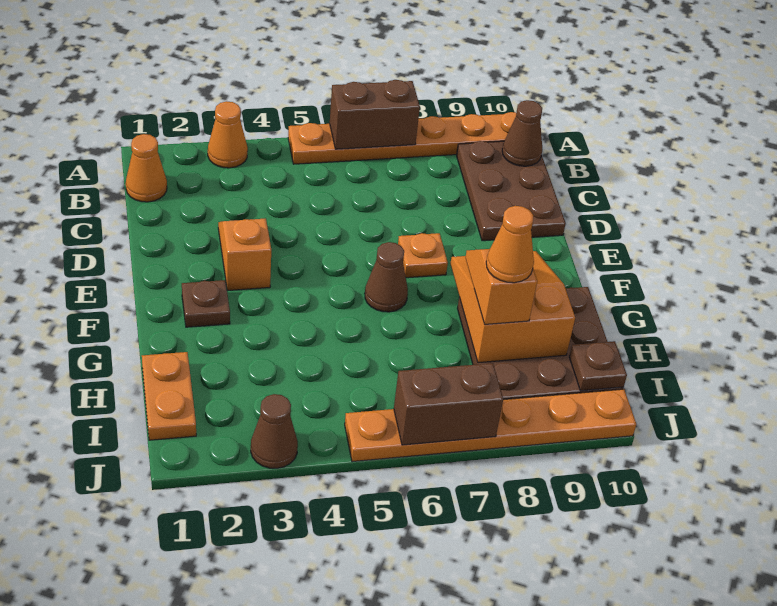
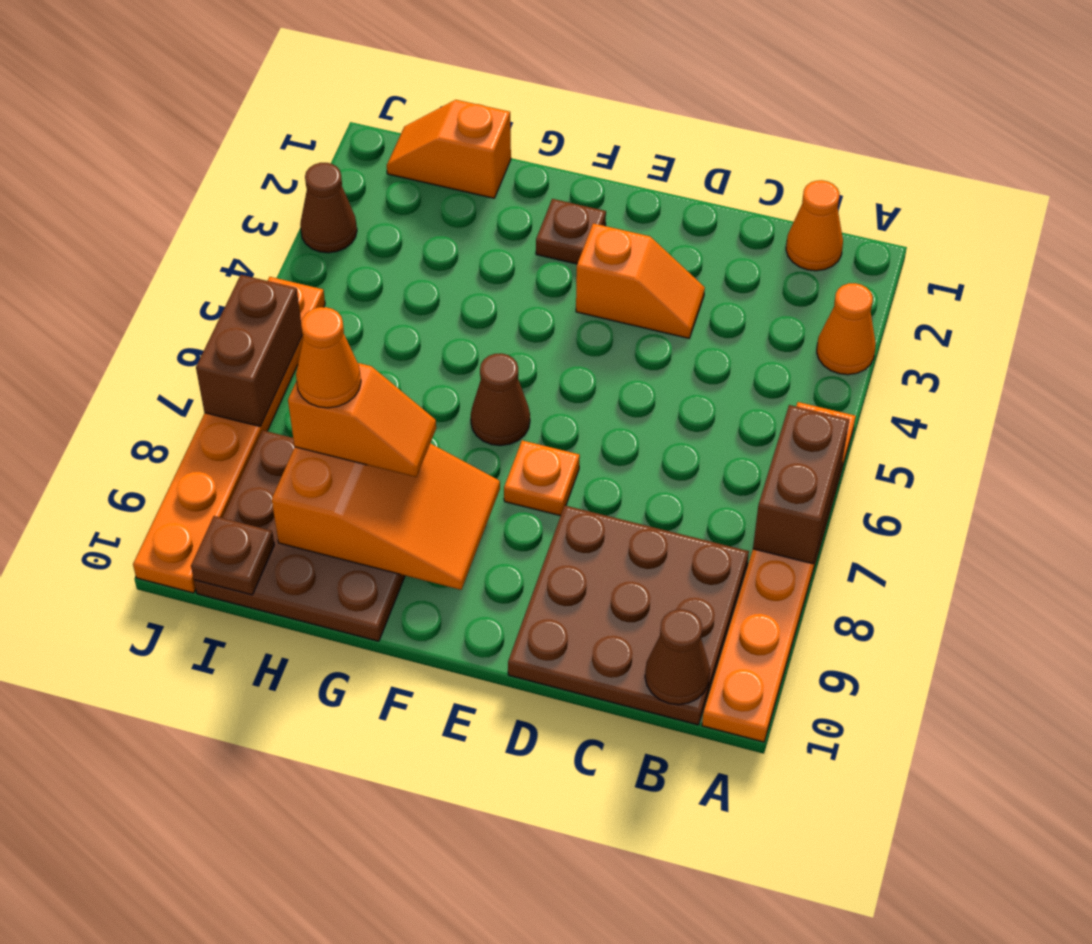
brown plate B9:D10 level 1 -> brown plate B8:D10 level 1
orange plate H1:I1 level 1 -> orange slope H1:I1 level 1 top H

